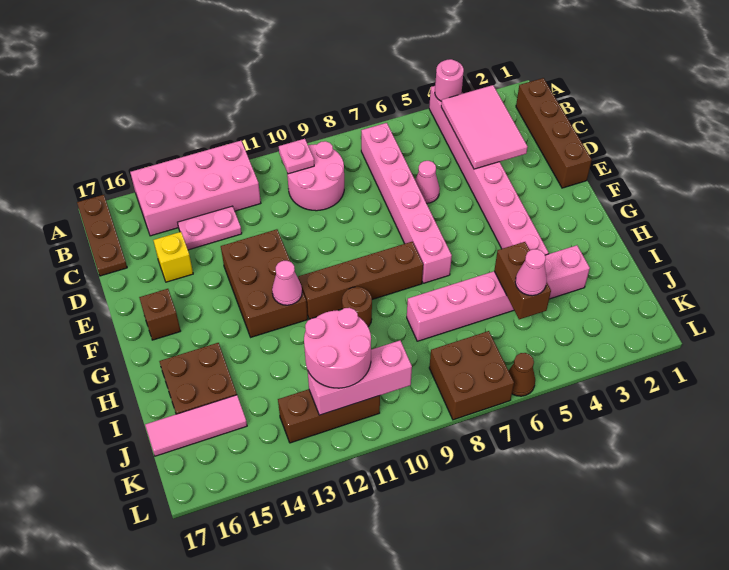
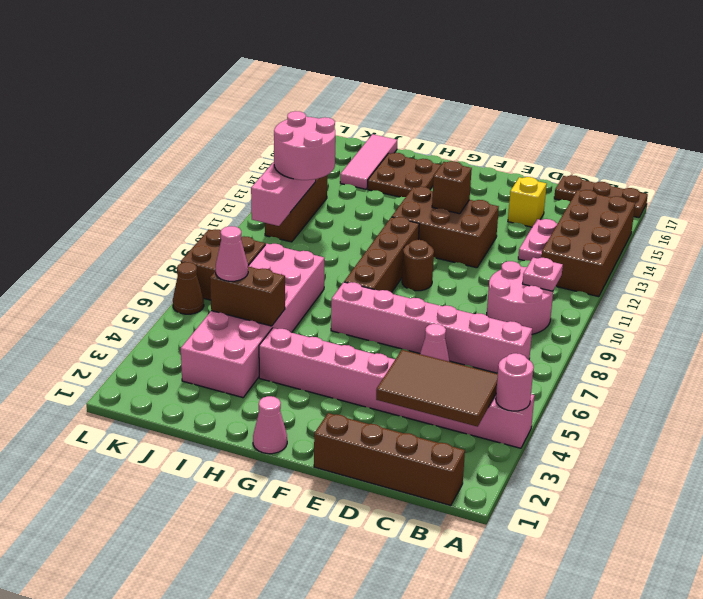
pink brick A12:B15 level 1 -> brown brick A12:B15 level 1
pink tile B3:D4 level 2 -> brown tile B3:D4 level 2
brown brick F16 level 1 -> brown brick F13 level 2
pink cone G12 level 2 -> pink cone G1 level 1
brown round brick H10 level 1 -> brown round brick F10 level 1
pink brick I3:I8 level 1 -> pink brick I3:J8 level 1

